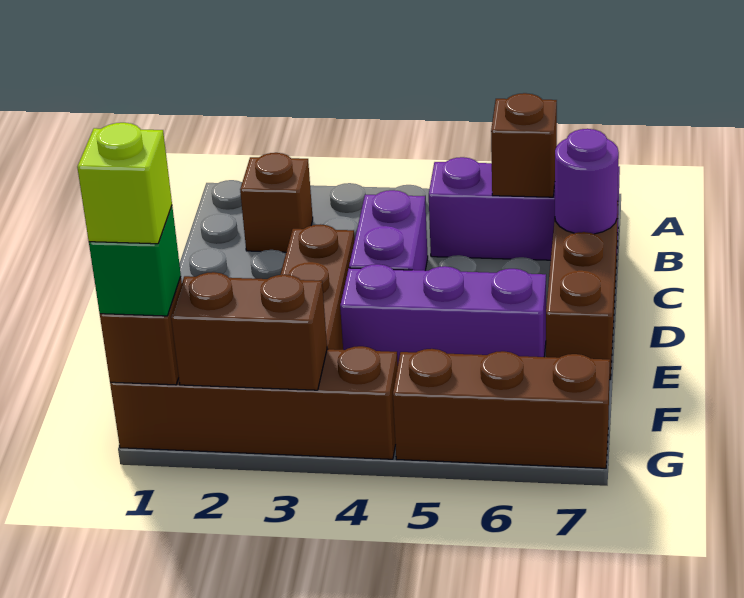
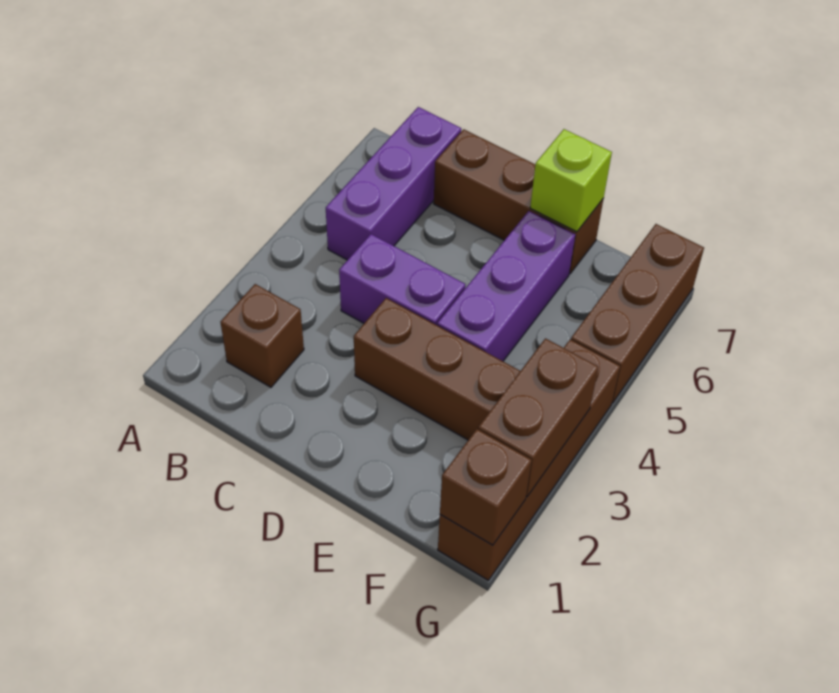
brown brick B6 level 2 -> none
purple round brick C7 level 2 -> none
green brick G1 level 3 -> none
lime brick G1 level 4 -> lime brick E7 level 2

